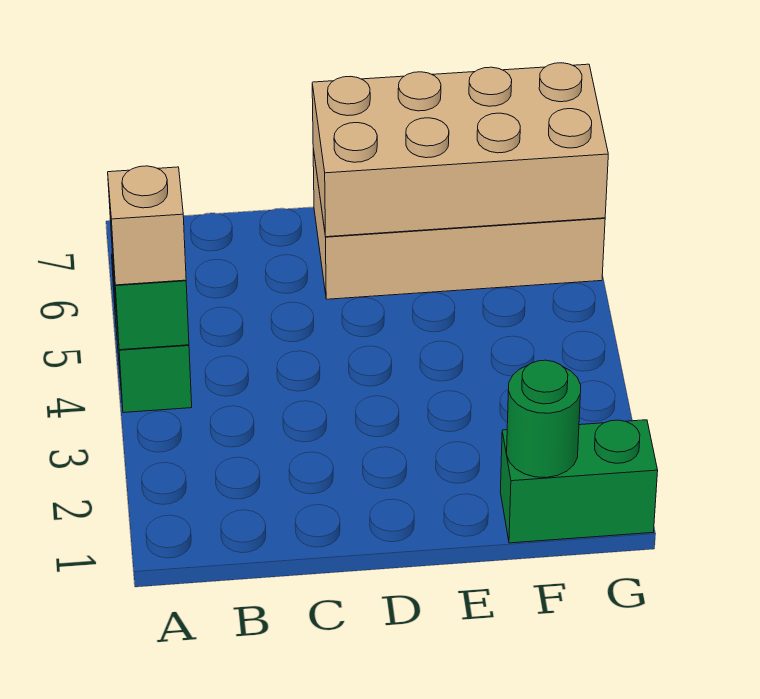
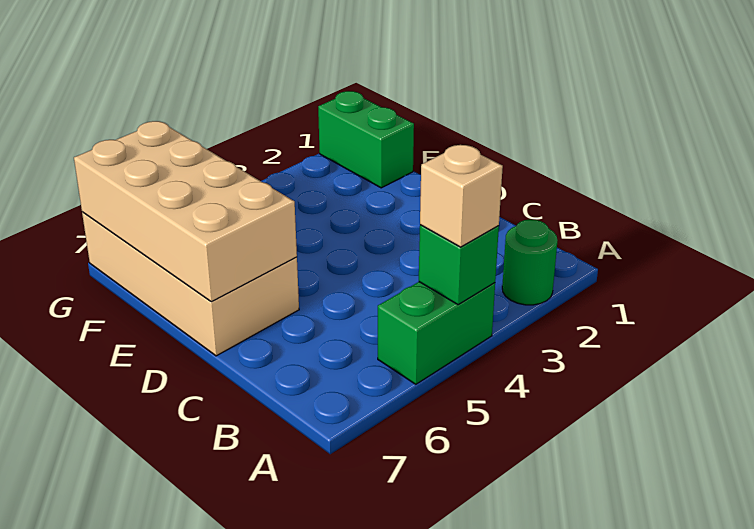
green round brick F1 level 2 -> green round brick A2 level 1

